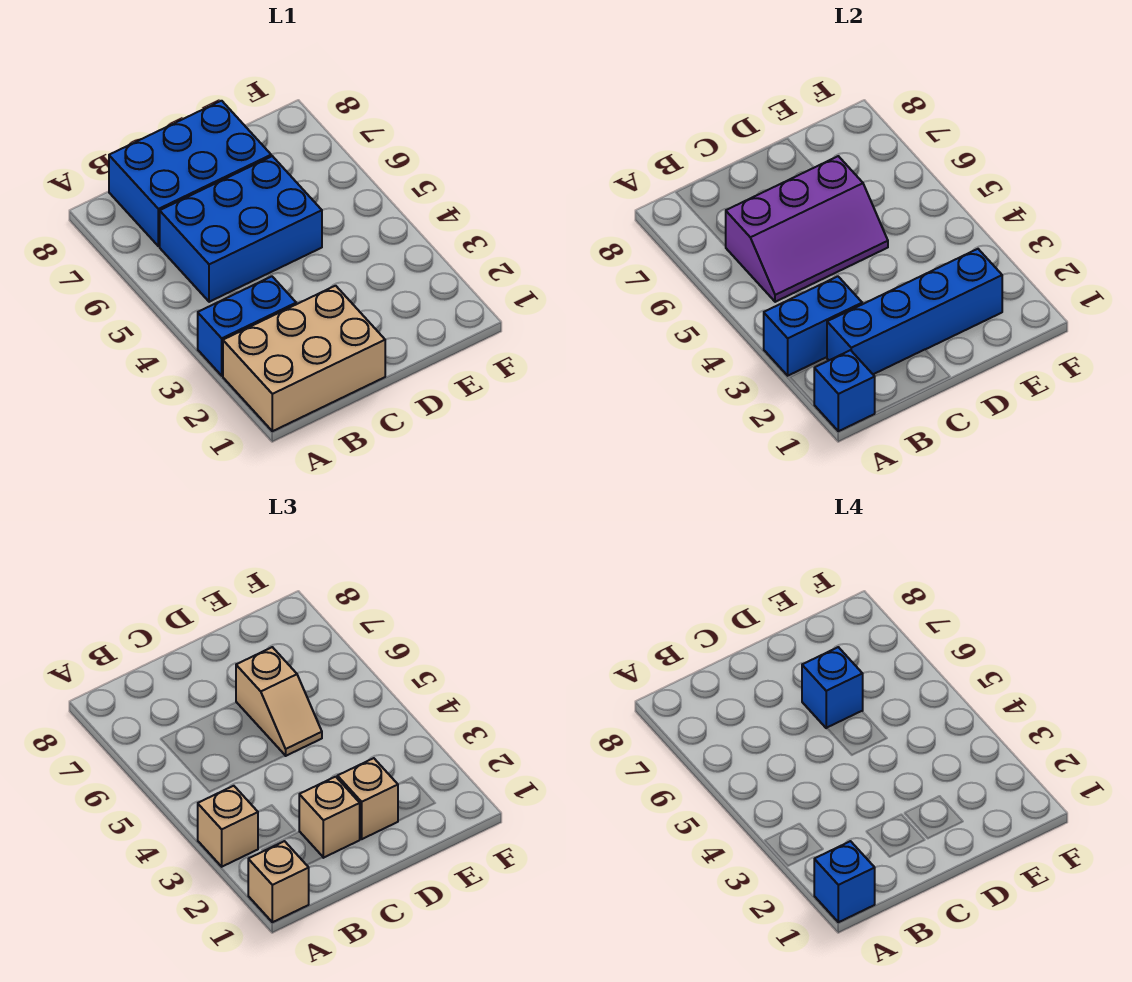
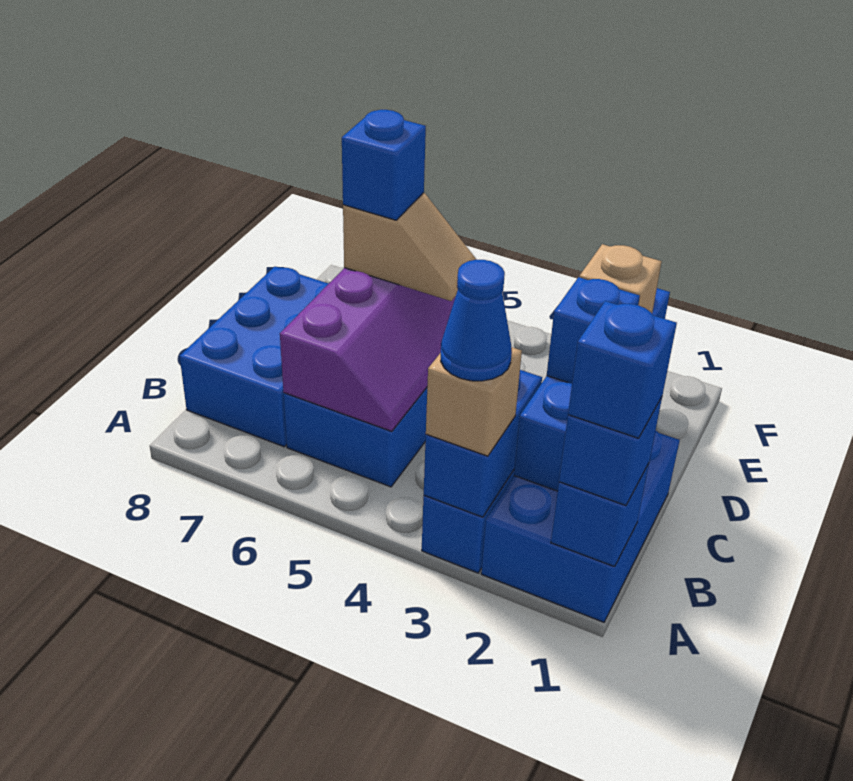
tan brick A1:C2 level 1 -> blue brick A1:C2 level 1
tan brick A1 level 3 -> blue brick A1 level 3
none -> blue cone A3 level 4
tan brick C2 level 3 -> blue brick C2 level 3

